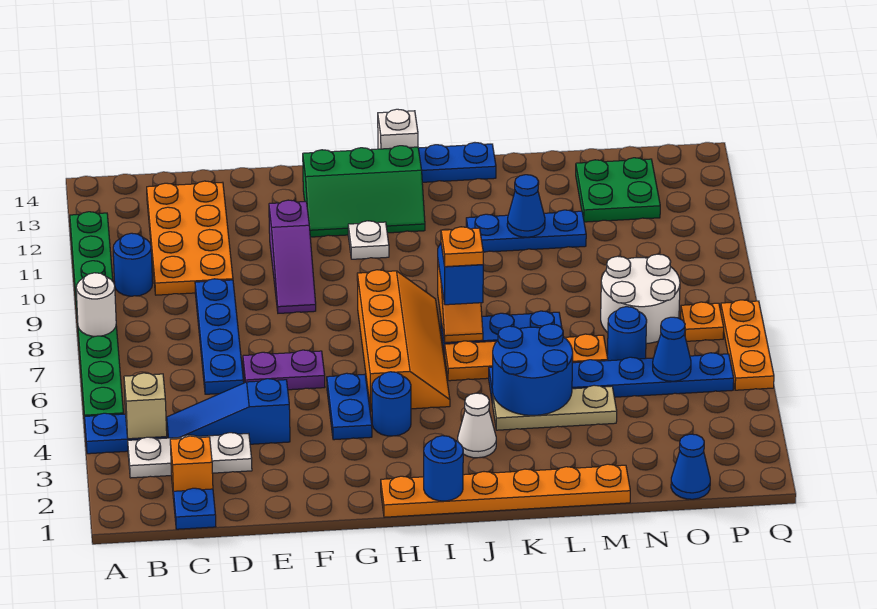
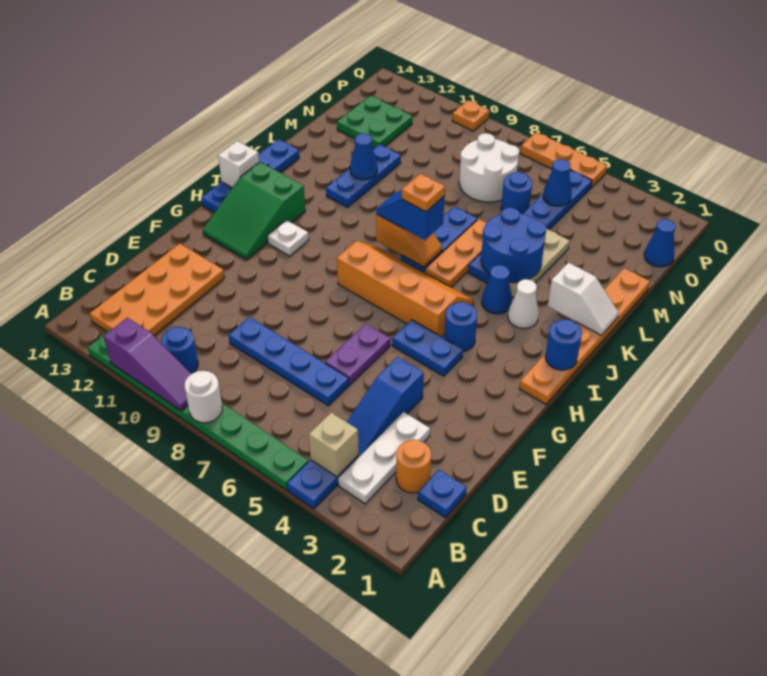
orange brick C2 level 1 -> orange round brick C2 level 1
orange plate C10:D13 level 1 -> orange plate B12:E13 level 1
purple slope F9:F11 level 1 top 11 -> purple slope A9:A11 level 2 top 11
green slope G12:I13 level 1 top 13 -> green slope G12:I13 level 1 top I
none -> blue cone J4 level 1
orange plate J6:M6 level 1 -> orange plate J6:L6 level 1
none -> white slope K1:K2 level 2 top 2
orange plate P7 level 1 -> orange plate Q10 level 1

